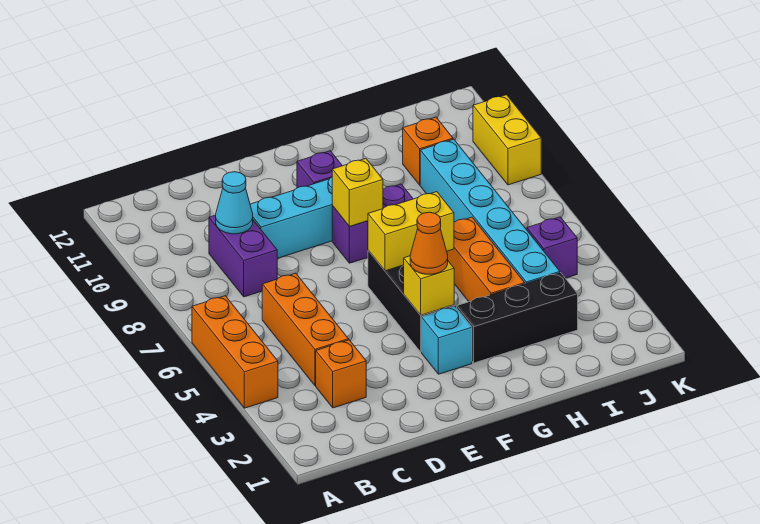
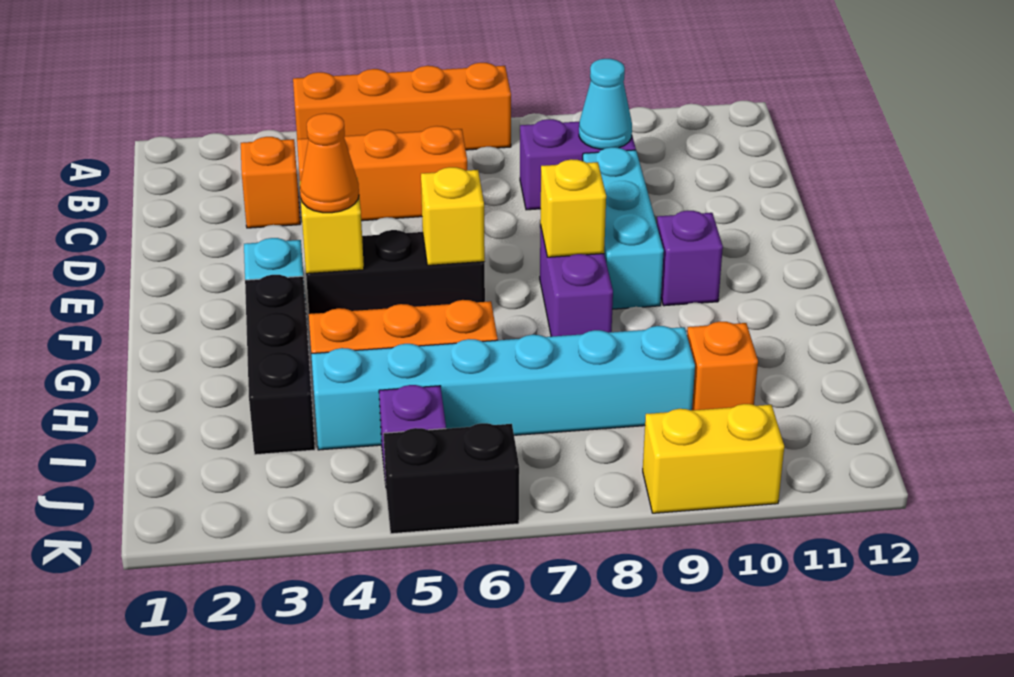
orange brick A4:A6 level 1 -> orange brick A4:A7 level 1
yellow brick F6:G6 level 2 -> yellow brick F6 level 2
none -> black brick K5:K6 level 1

